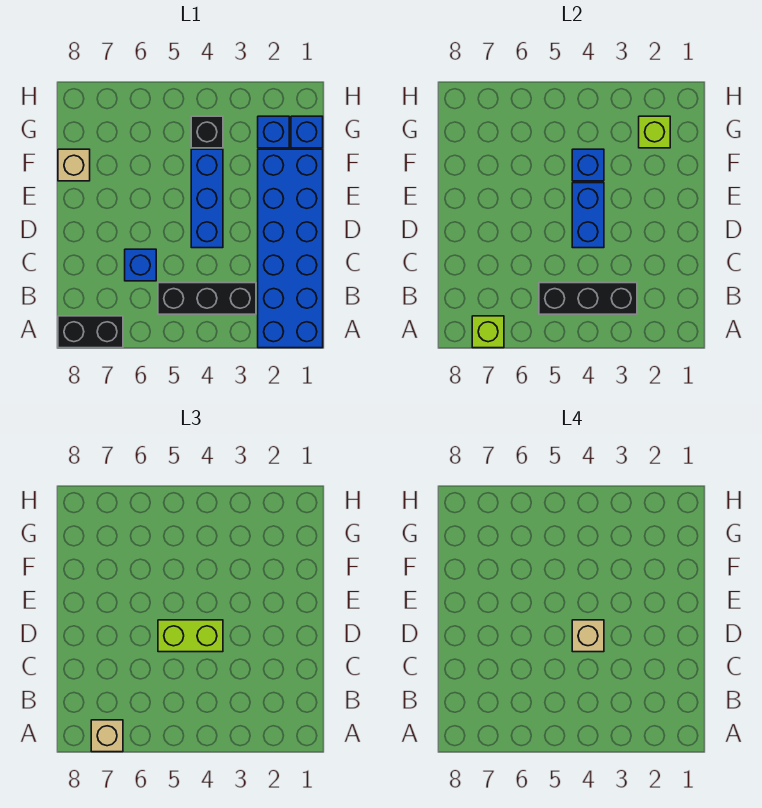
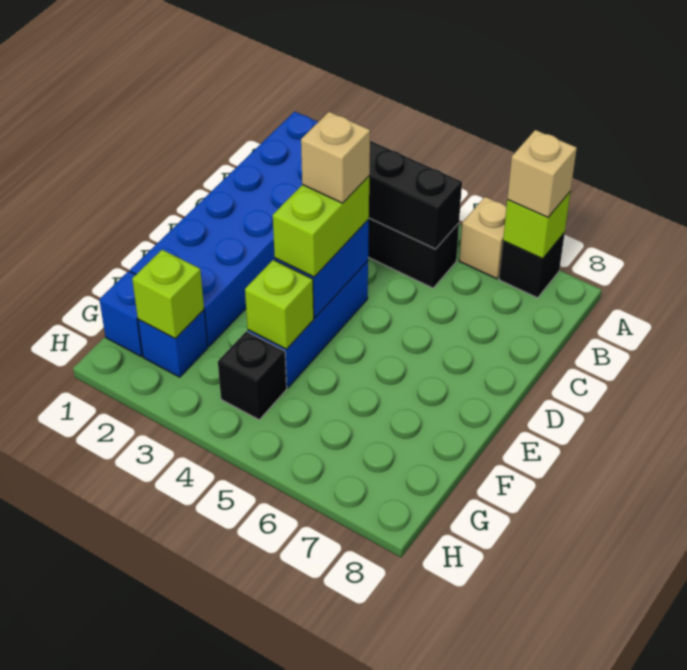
black brick A7:A8 level 1 -> black brick A7 level 1
blue brick C6 level 1 -> none
lime brick D4:D5 level 3 -> lime brick D4:E4 level 3
blue brick F4 level 2 -> lime brick F4 level 2
tan brick F8 level 1 -> tan brick A6 level 1

